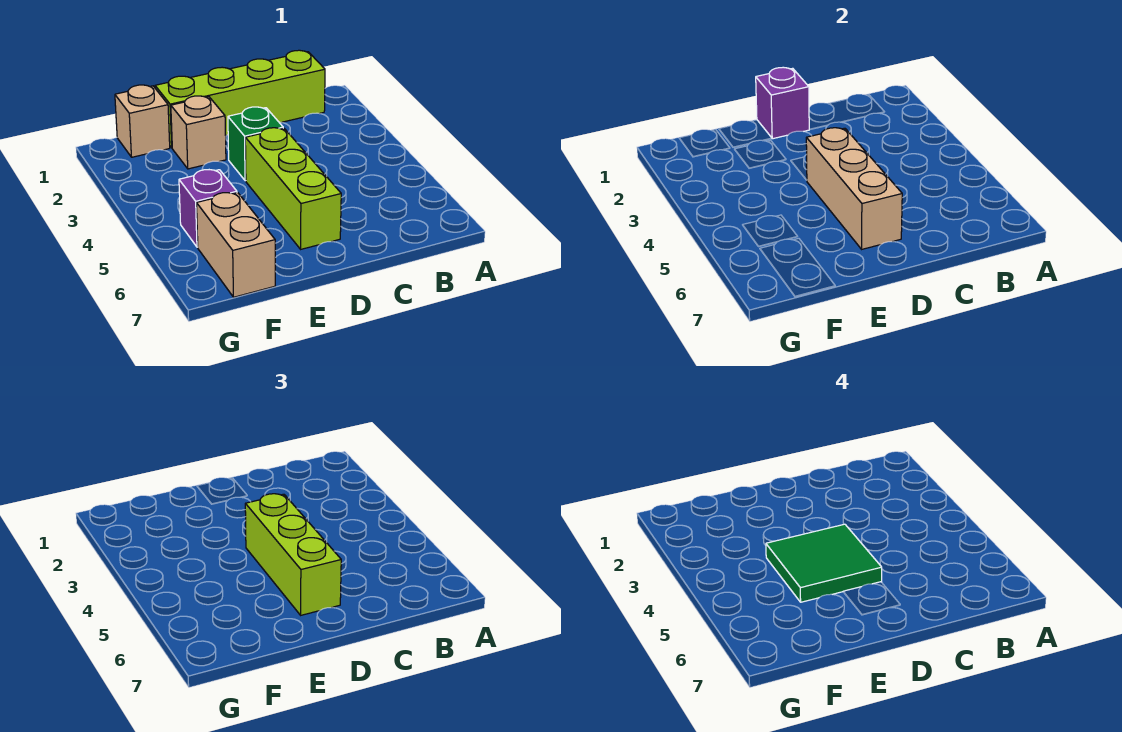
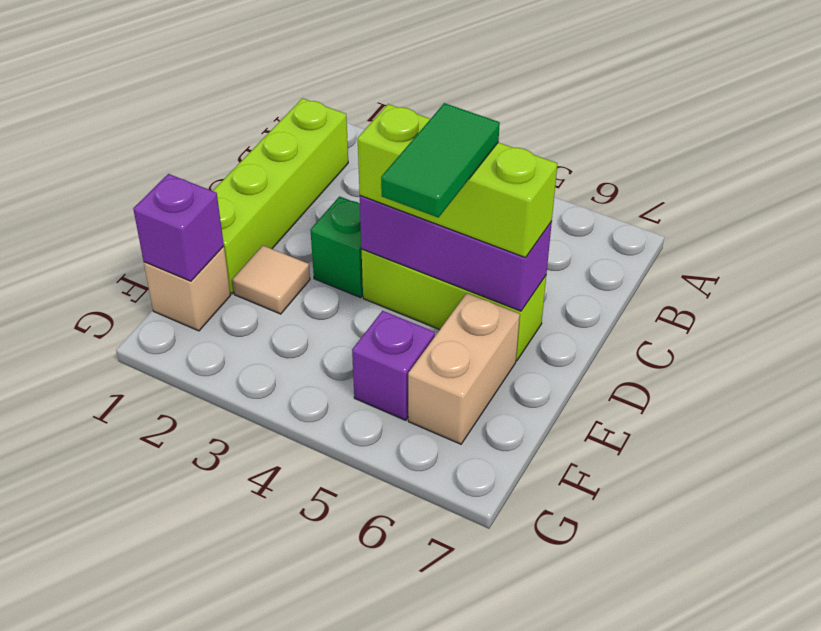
purple brick D1 level 2 -> purple brick F1 level 2
tan brick D4:D6 level 2 -> purple brick D4:D6 level 2
green tile D4:E5 level 4 -> green tile D5:E5 level 4
tan brick E2 level 1 -> tan tile E2 level 1
tan brick F6:F7 level 1 -> tan brick E6:F6 level 1

